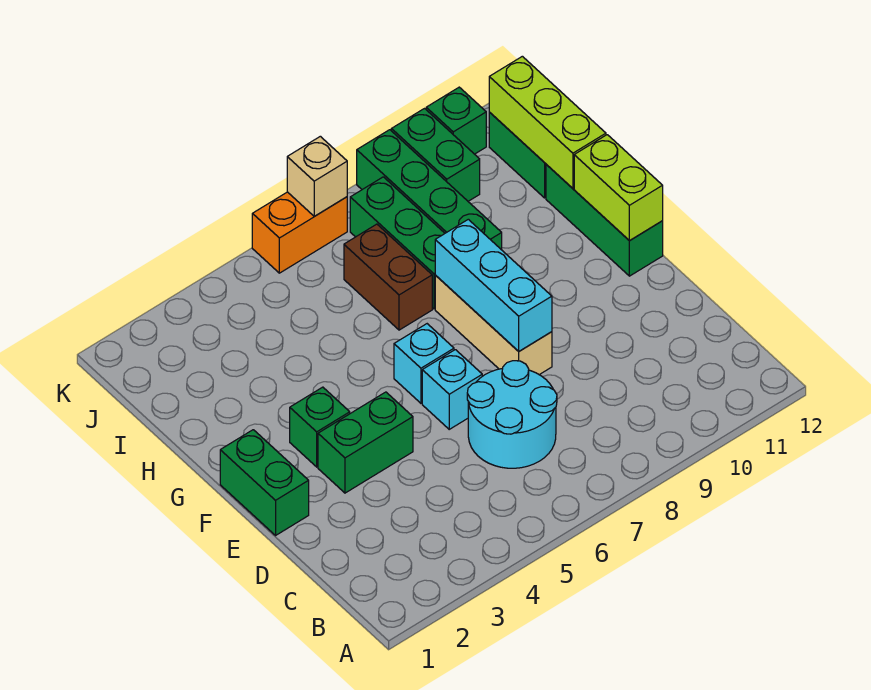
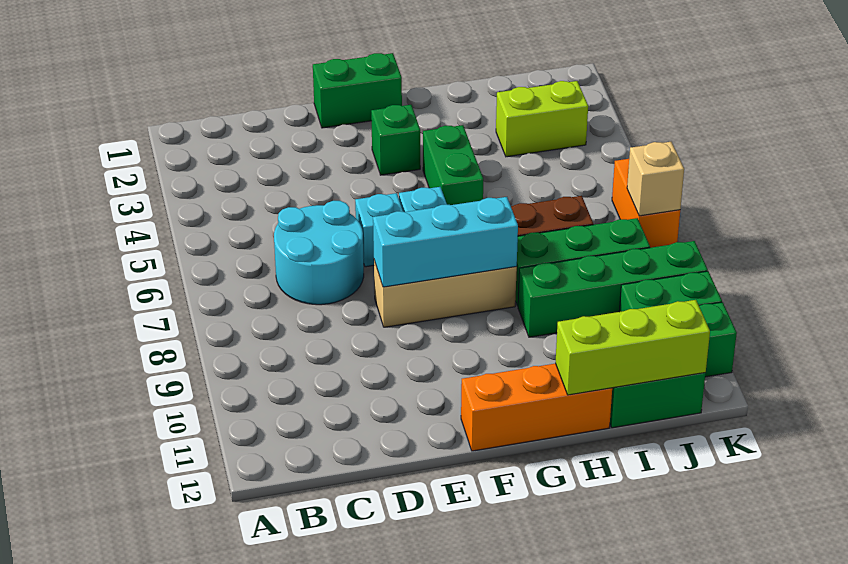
green brick E3:E4 level 1 -> green brick G4:G5 level 1
green brick F12:H12 level 1 -> orange brick F12:H12 level 1
lime brick F12:G12 level 2 -> lime brick I3:J3 level 1

